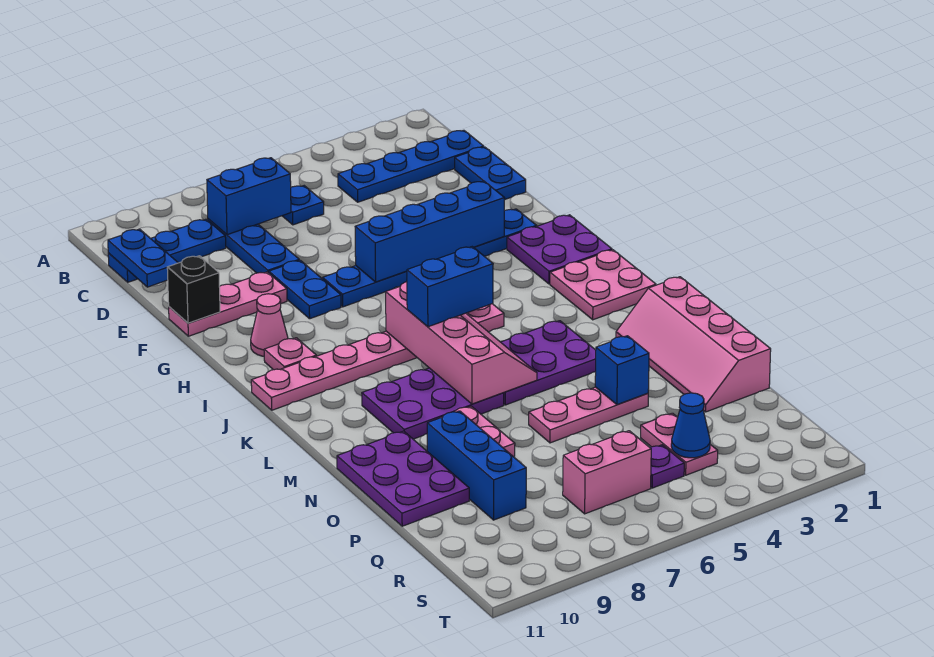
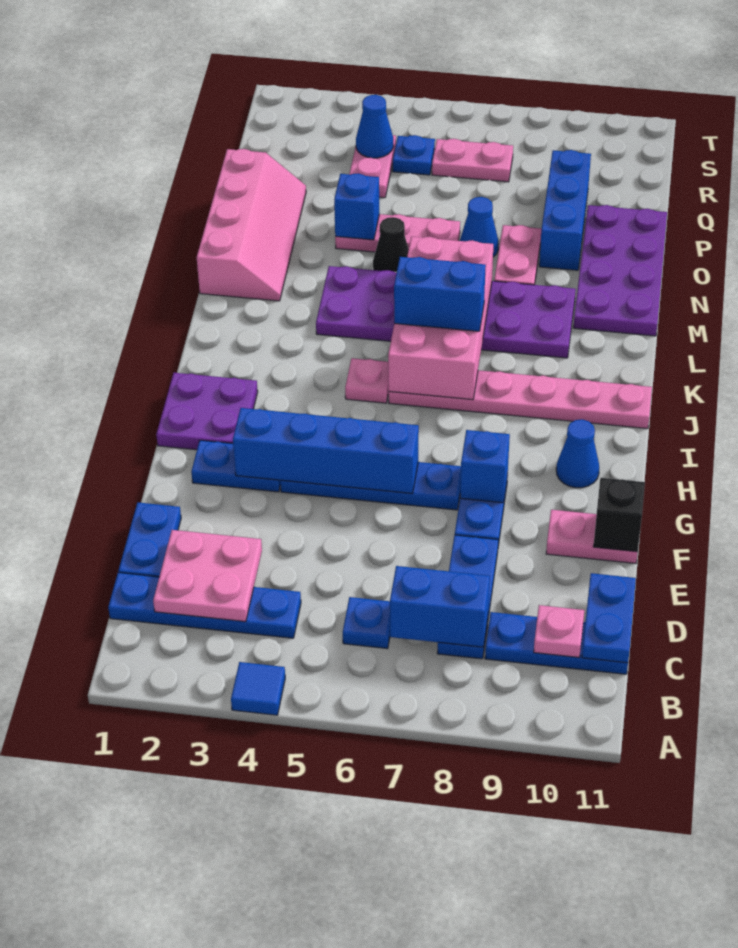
none -> blue tile A4 level 1
pink plate F9:F11 level 1 -> pink plate F10:F11 level 1
none -> blue brick G8 level 2
pink cone H10 level 1 -> blue cone H10 level 1
pink plate I10 level 1 -> pink plate C10 level 2
pink plate J1:K2 level 1 -> pink plate C2:D3 level 2
pink slope J6:M7 level 2 top 7 -> pink brick J6:M7 level 2
none -> black cone N5 level 1
purple plate N10:P11 level 1 -> purple plate M10:P11 level 1
none -> blue cone O7 level 1
purple plate R5 level 1 -> blue plate R5 level 1
pink brick R6:R7 level 1 -> pink plate R6:R7 level 1

